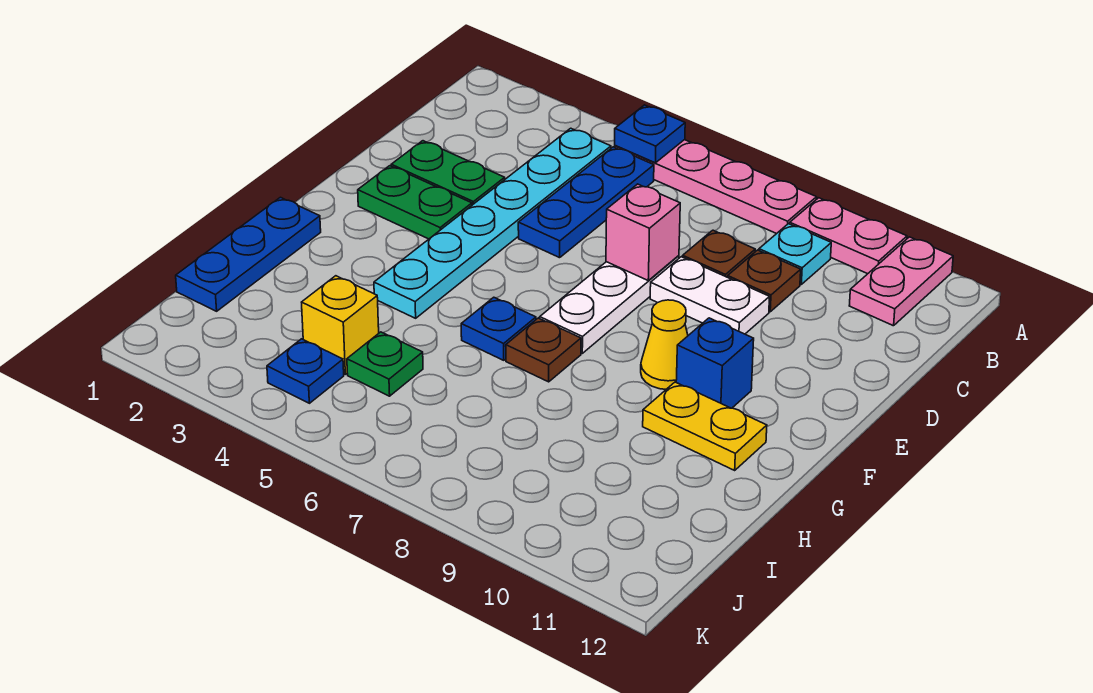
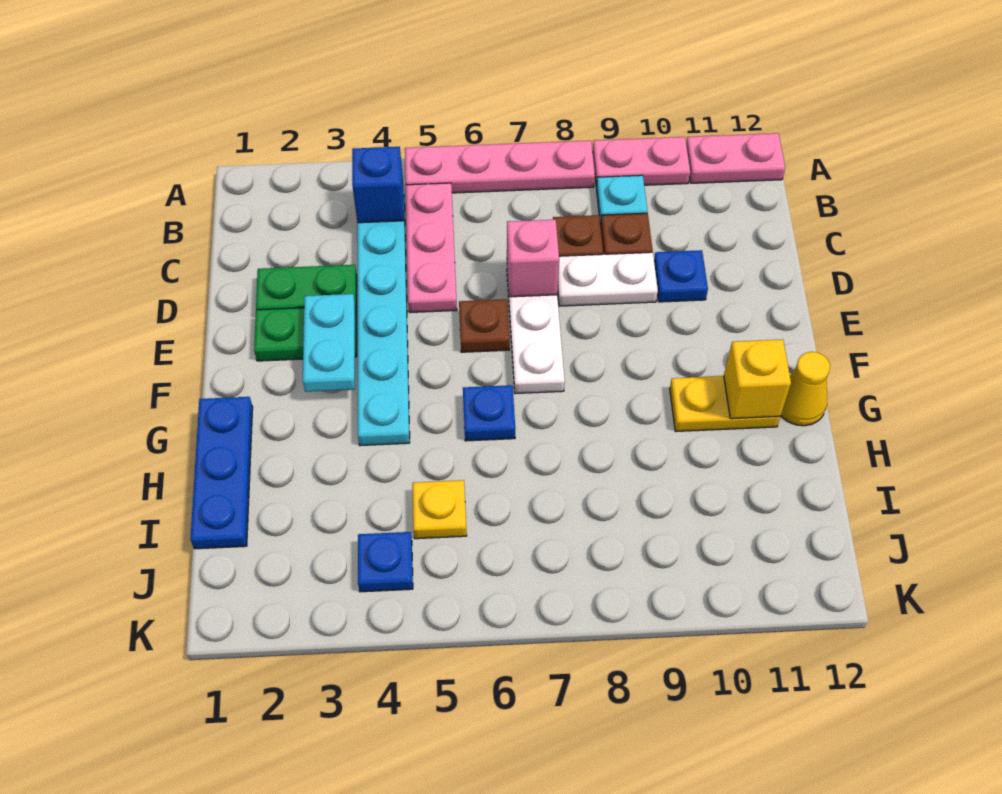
blue plate A5 level 2 -> blue plate D10 level 1
pink plate A11:B11 level 1 -> pink plate A11:A12 level 1
blue plate B5:D5 level 1 -> pink plate B5:D5 level 1
none -> cyan plate E3:F3 level 2
yellow cone F9 level 1 -> yellow cone G12 level 1
blue brick F10 level 1 -> blue brick B4 level 2
brown plate G7 level 1 -> brown plate E6 level 1
yellow brick I4 level 1 -> yellow brick G11 level 2
green plate I5 level 1 -> yellow plate I5 level 1

